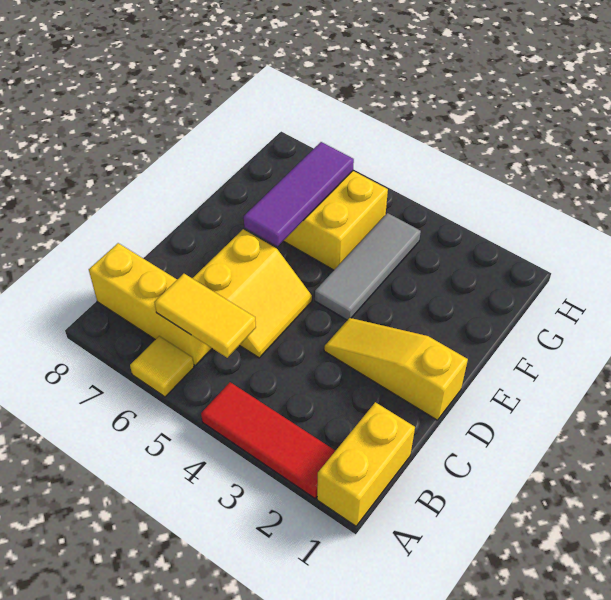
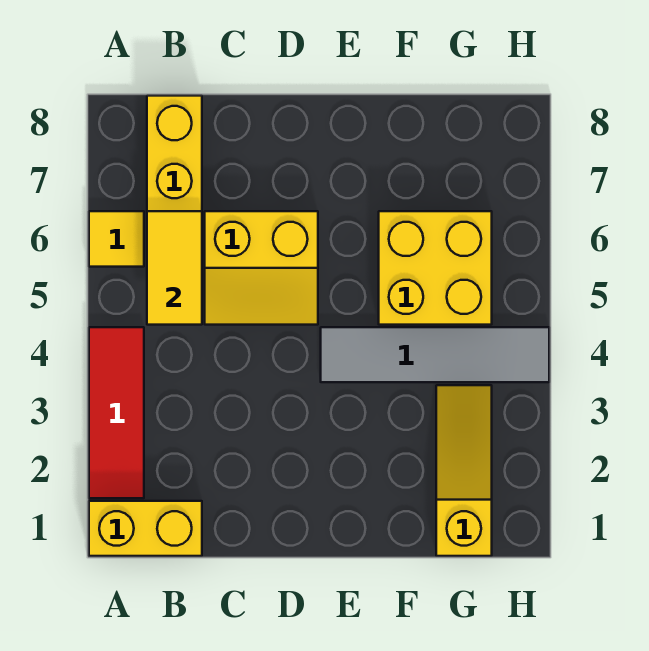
yellow slope D1:D3 level 1 top 1 -> yellow slope G1:G3 level 1 top 1
grey tile E4:G4 level 1 -> grey tile E4:H4 level 1
purple tile E6:G6 level 2 -> none

